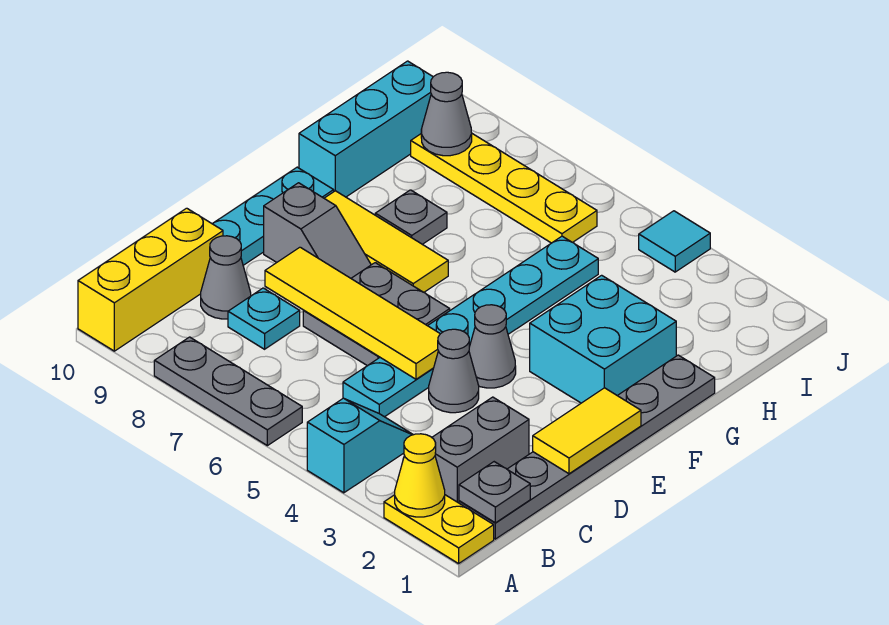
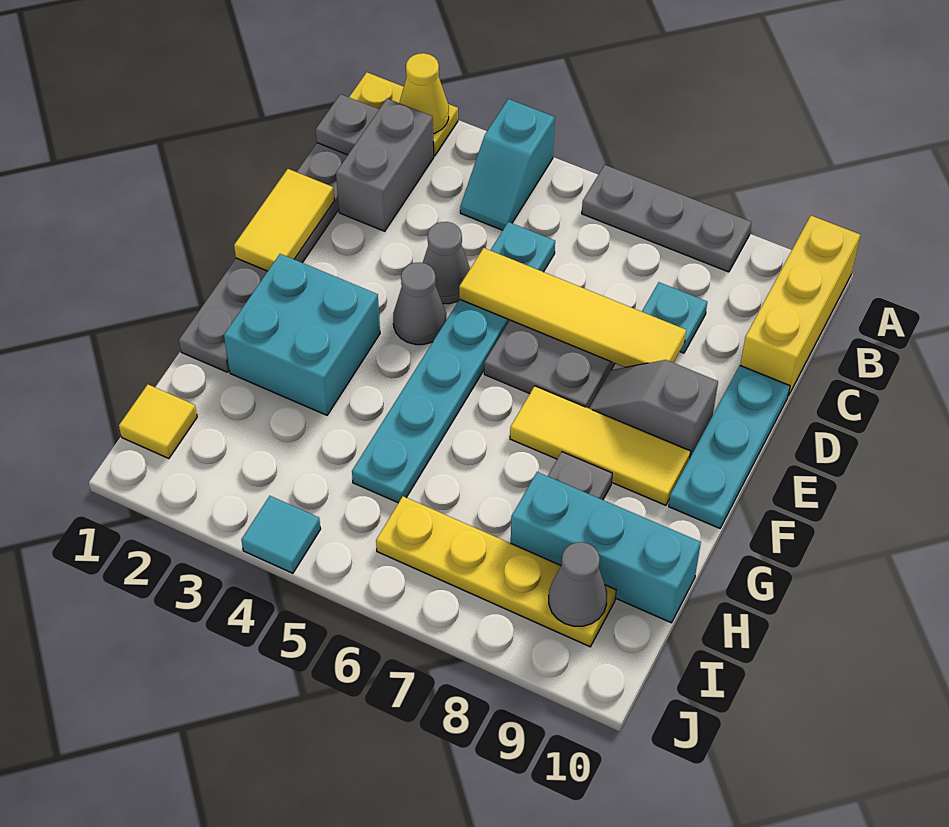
grey cone C9 level 1 -> none
cyan brick G10:I10 level 1 -> cyan brick H8:H10 level 1
none -> yellow tile I1 level 1

